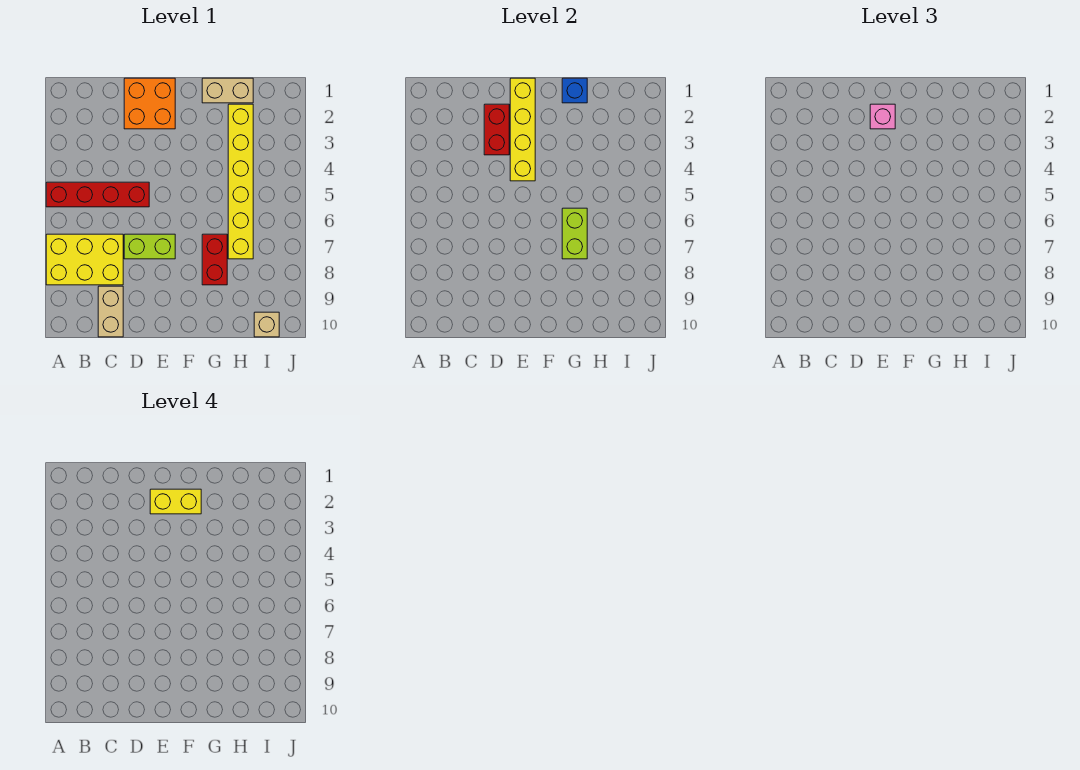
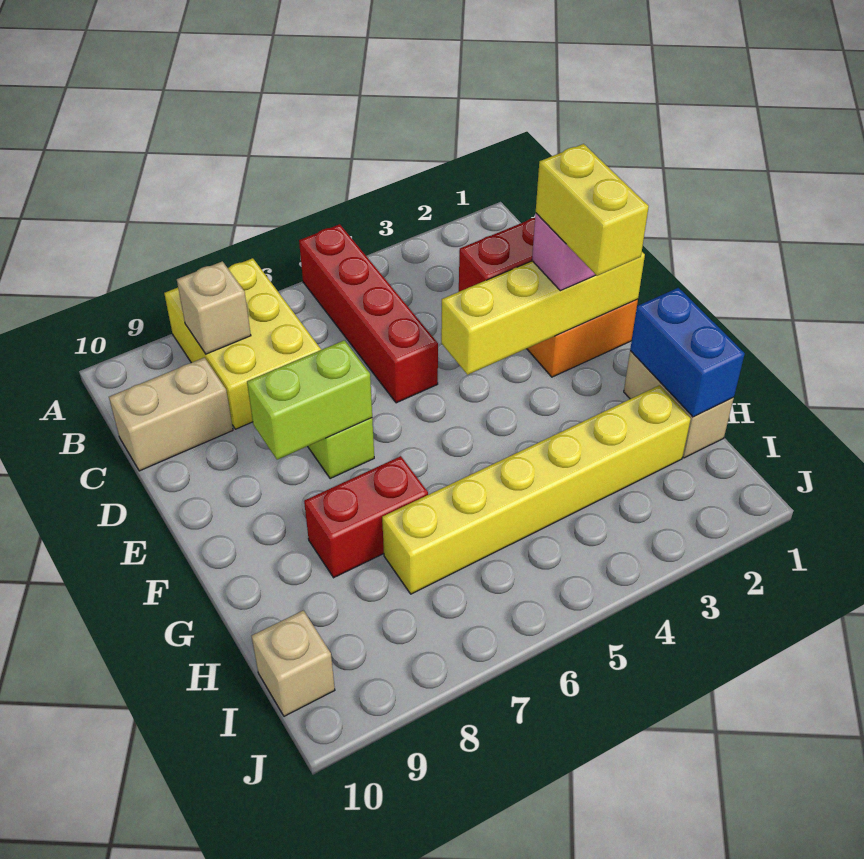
none -> tan brick B8 level 2
blue brick G1 level 2 -> blue brick G1:H1 level 2
lime brick G6:G7 level 2 -> lime brick E7:E8 level 2

